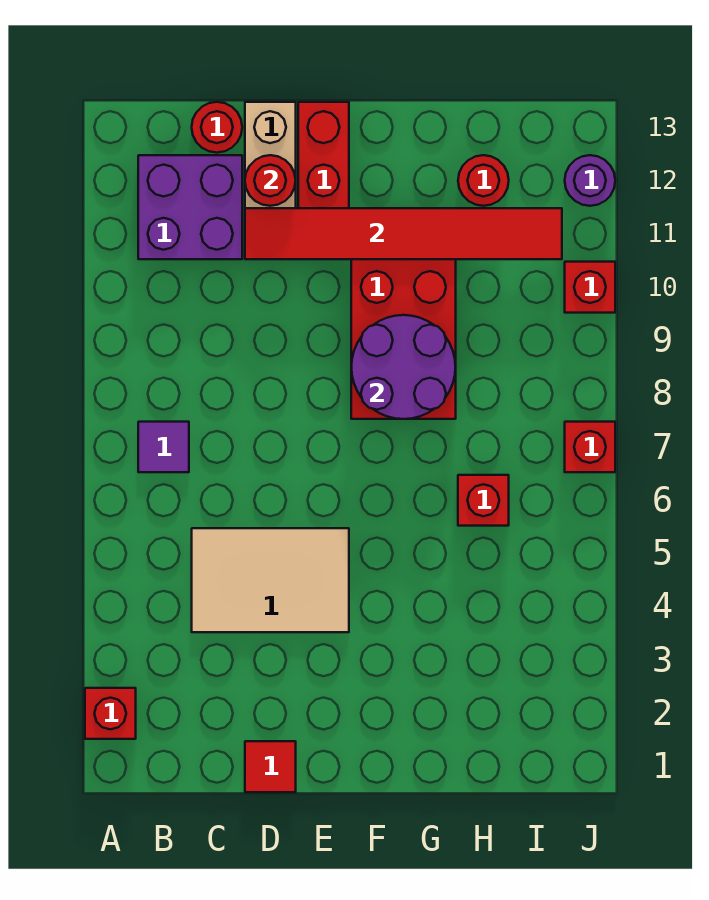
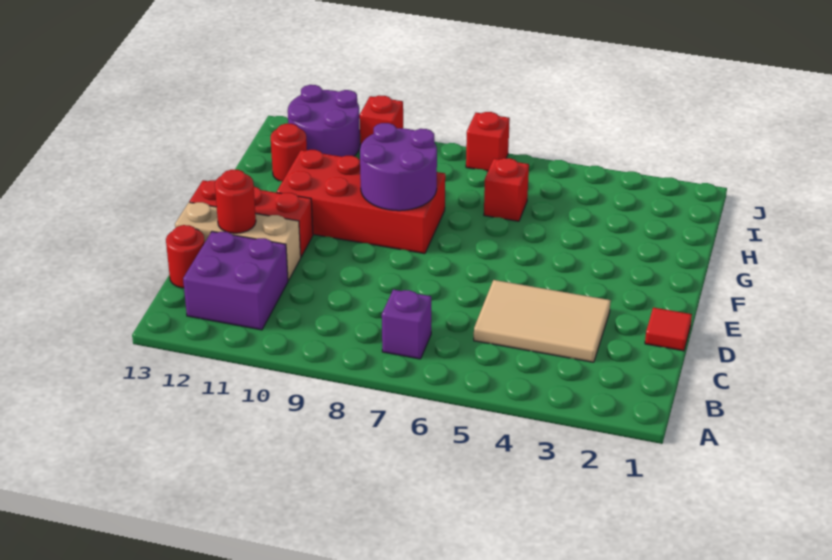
red brick A2 level 1 -> none
purple tile B7 level 1 -> purple brick B7 level 1
tan tile C4:E5 level 1 -> tan tile C3:D5 level 1
red tile D11:I11 level 2 -> none
purple round brick J12 level 1 -> purple round brick I11:J12 level 1

